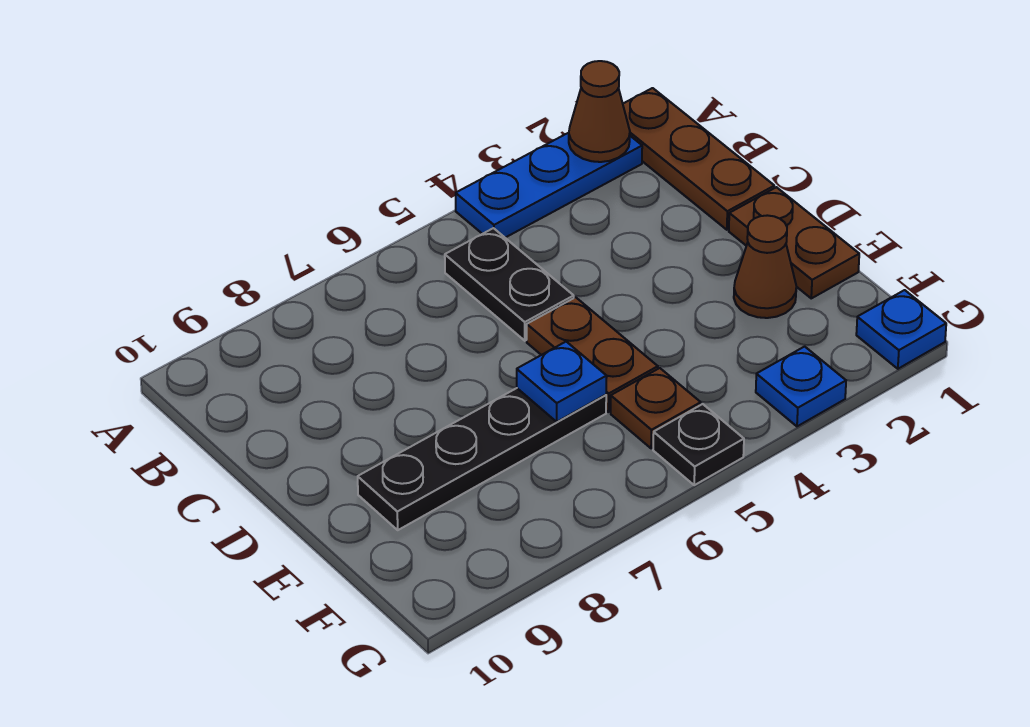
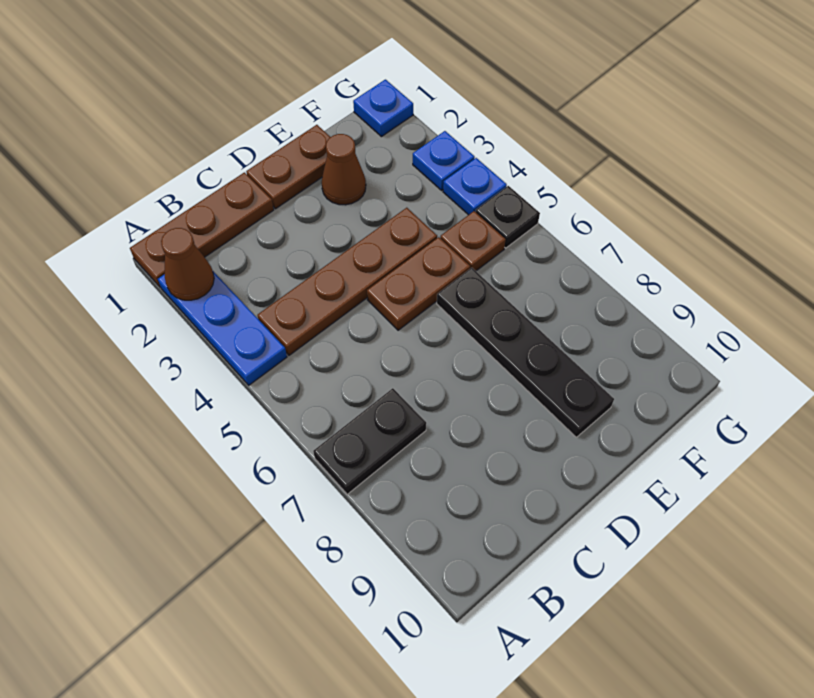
none -> brown plate B4:E4 level 1
black plate B5:C5 level 1 -> black plate A7:B7 level 1
blue plate E6 level 2 -> blue plate G4 level 1

